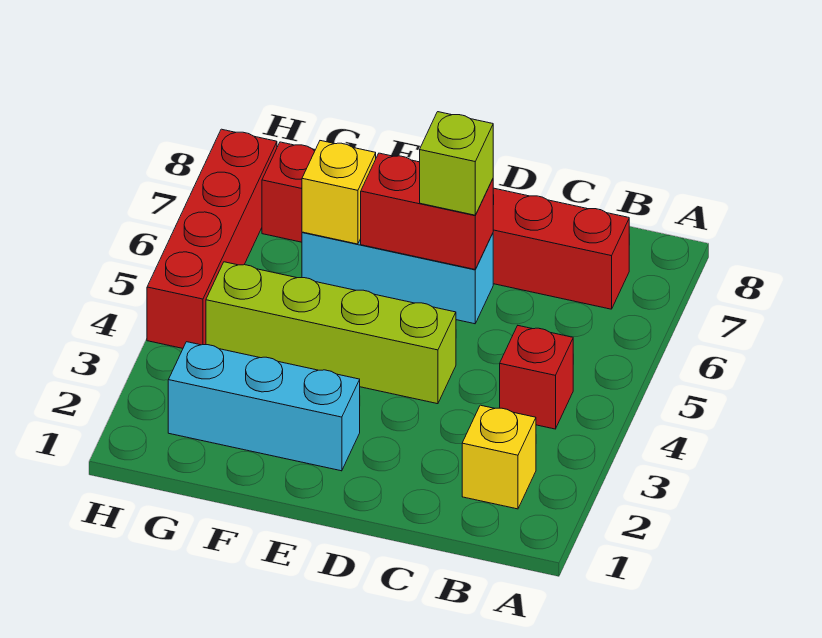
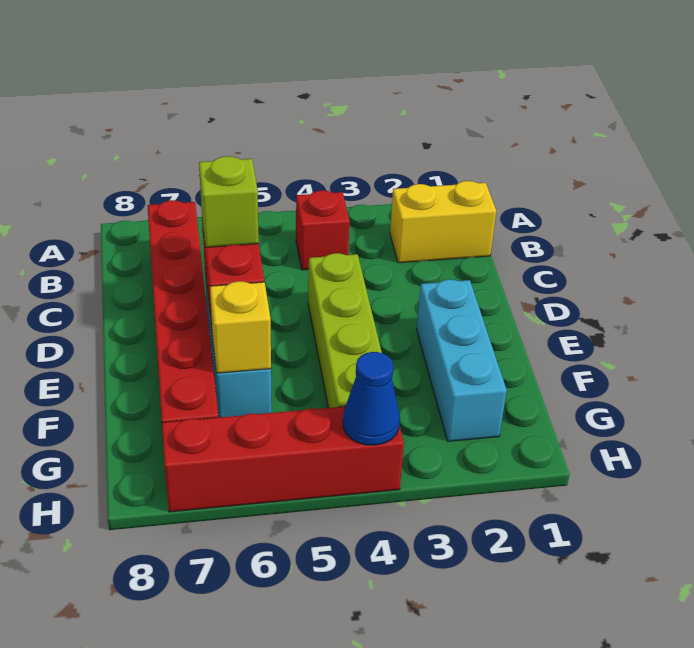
yellow brick B2 level 1 -> yellow brick B1:B2 level 1
none -> blue cone H4 level 2

